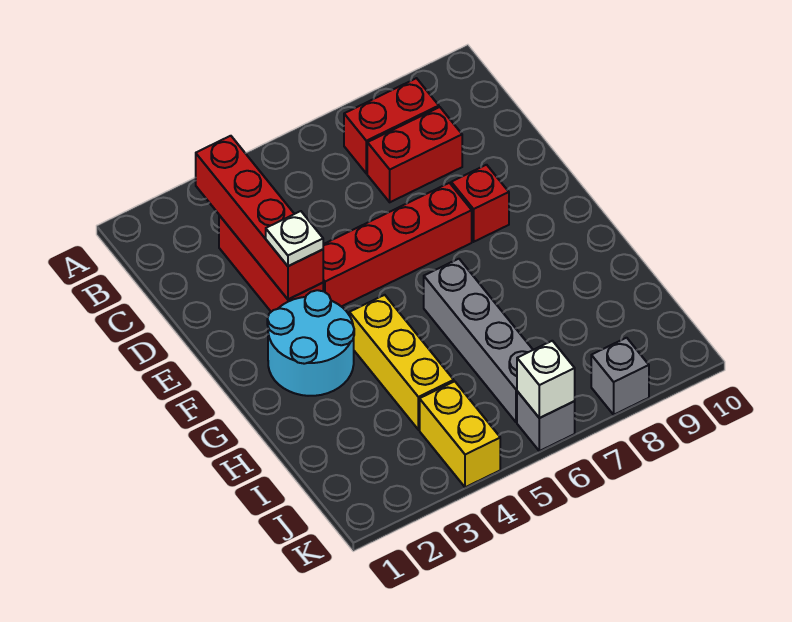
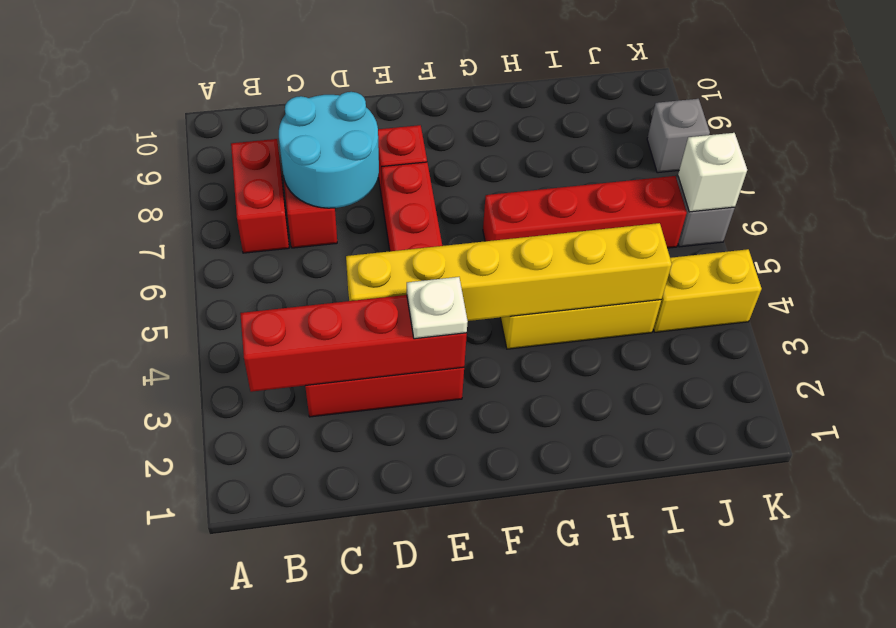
none -> yellow brick D4:I4 level 2
cyan round brick F2:G3 level 1 -> cyan round brick C7:D8 level 2
grey brick G6:J6 level 1 -> red brick G6:J6 level 1

